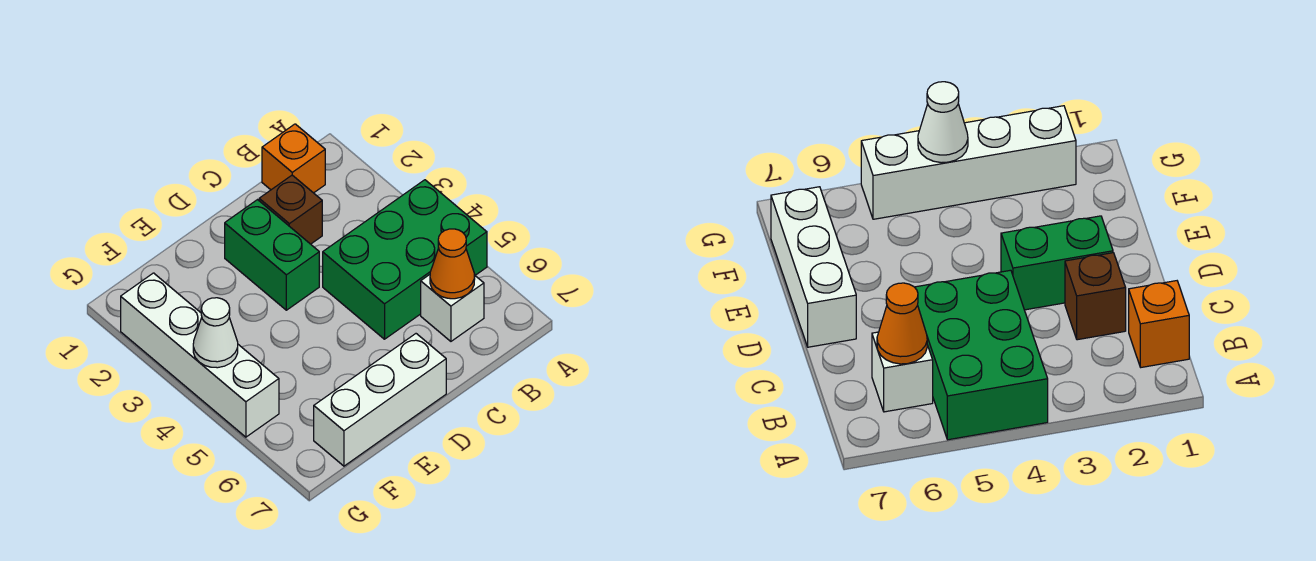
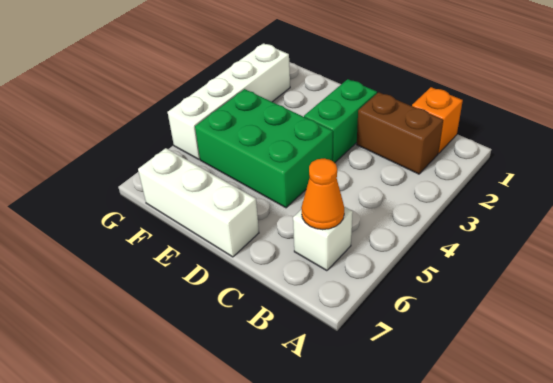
green brick A4:C5 level 1 -> green brick D4:F5 level 1
brown brick C2 level 1 -> brown brick B2:C2 level 1
white cone G4 level 2 -> none

